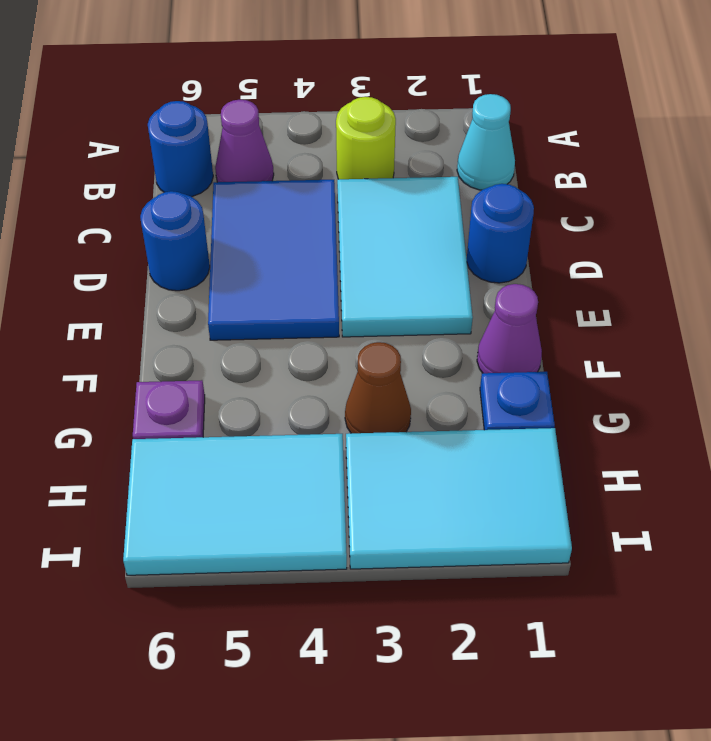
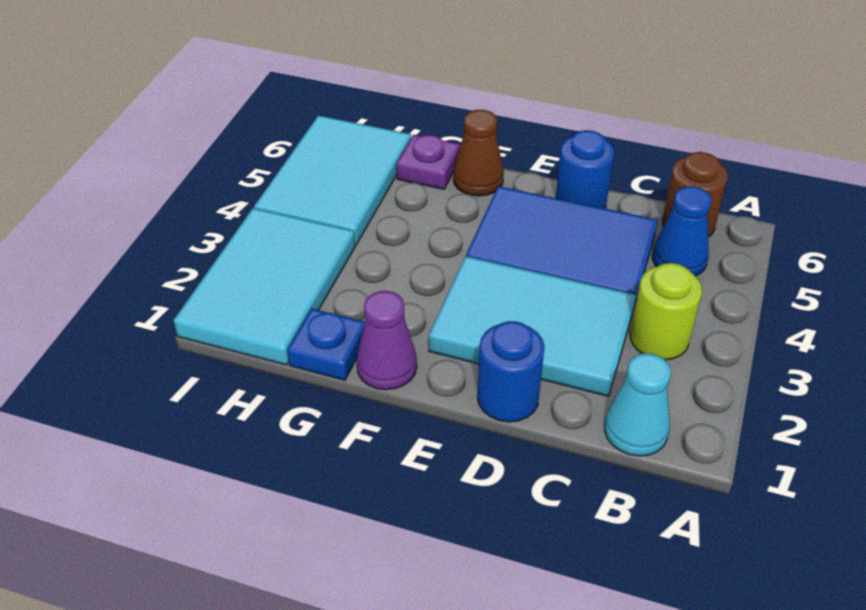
purple cone B5 level 1 -> blue cone B5 level 1
blue round brick B6 level 1 -> brown round brick B6 level 1
brown cone G3 level 1 -> brown cone F6 level 1

